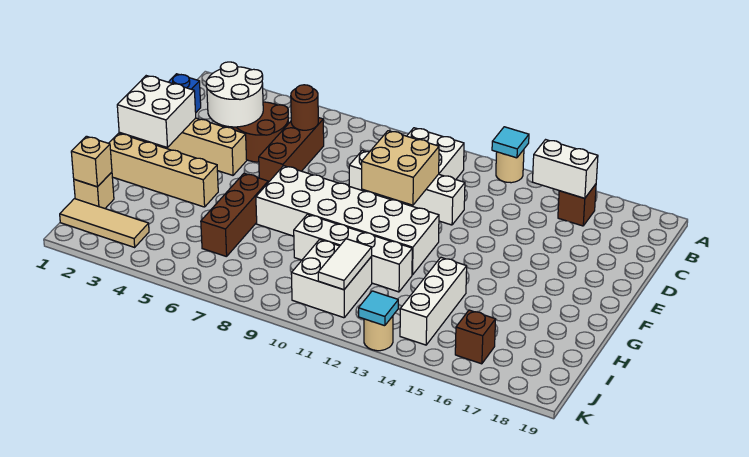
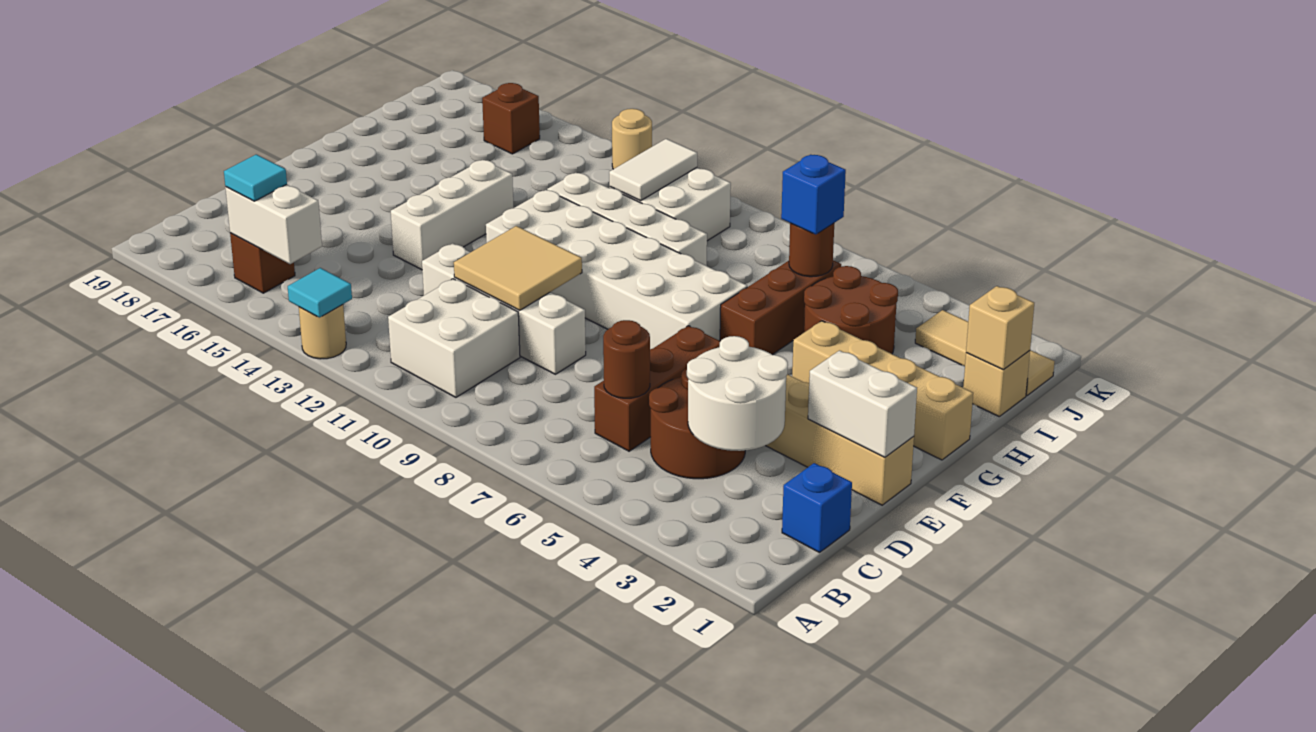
tan brick D10:E11 level 2 -> tan tile D10:E11 level 2
white brick E1:F2 level 2 -> white brick E1:E2 level 2
none -> brown round brick H4:I5 level 1
white brick H14:J14 level 1 -> white brick E14:G14 level 1
none -> brown round brick I6 level 2
none -> blue brick I6 level 3
cyan tile K13 level 2 -> cyan tile B16 level 3

